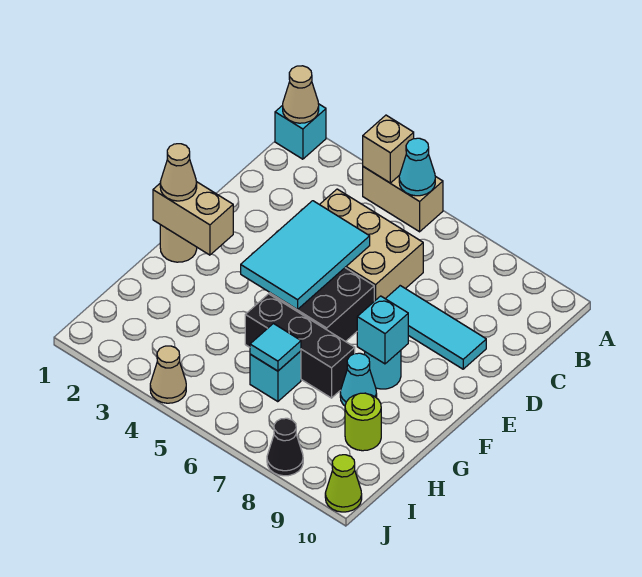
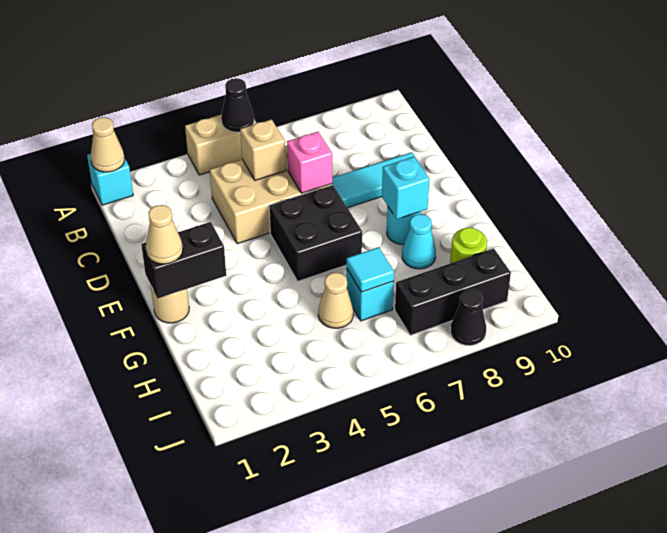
tan brick A4 level 2 -> tan brick C5 level 2
cyan cone A5 level 2 -> black cone A5 level 2
cyan tile D4:F5 level 2 -> none
none -> pink brick D6 level 2
tan brick F1:F2 level 2 -> black brick F1:F2 level 2
black brick G5:G7 level 1 -> black brick I7:I9 level 1
tan cone J4 level 1 -> tan cone H5 level 1
lime cone J10 level 1 -> none

